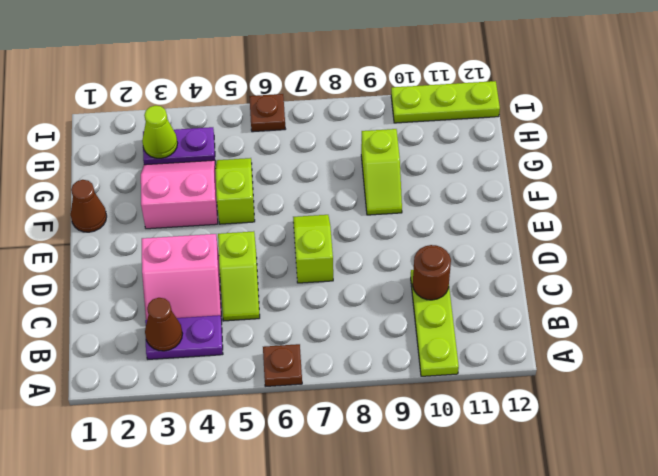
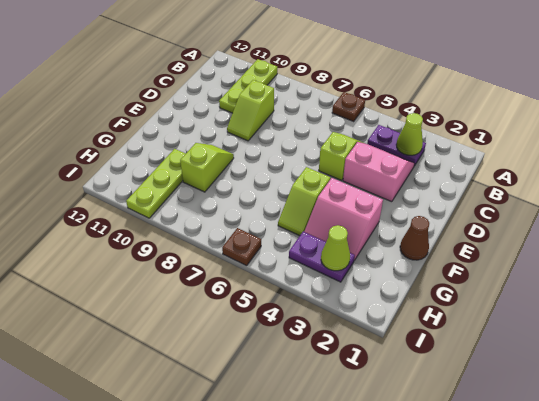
brown cone B3 level 2 -> lime cone B3 level 2
brown round brick C10 level 2 -> none
lime slope D7:E7 level 1 top D -> lime slope C9:D9 level 1 top C
lime plate I10:I12 level 1 -> lime plate G10:I10 level 1

